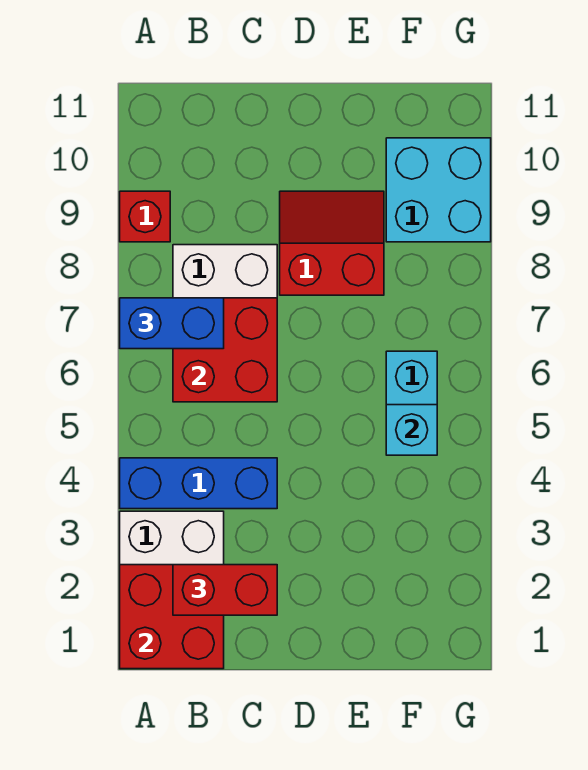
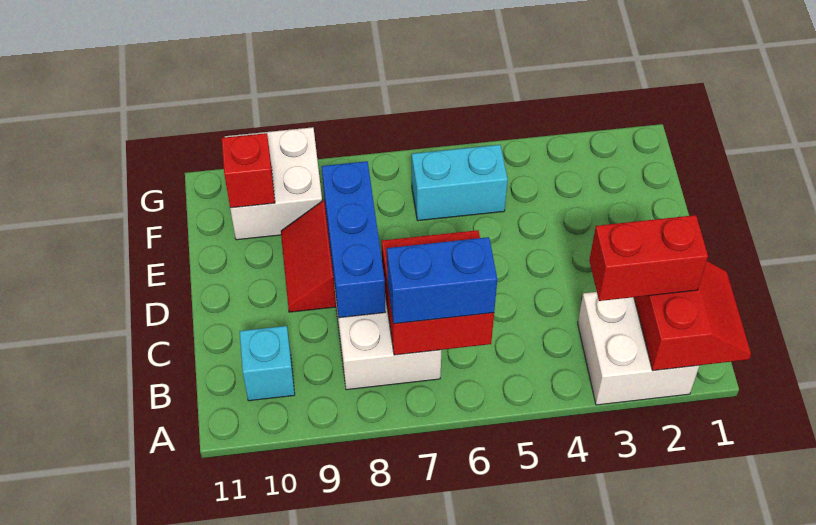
red brick A1:B2 level 2 -> red slope A1:B2 level 2 top 2
blue brick A4:C4 level 1 -> blue brick C8:E8 level 2
blue brick A7:B7 level 3 -> blue brick B6:B7 level 3
red brick A9 level 1 -> red brick F10 level 2
red brick B2:C2 level 3 -> red brick B2:B3 level 3
cyan brick F5 level 2 -> cyan brick B10 level 1
cyan brick F9:G10 level 1 -> white brick F9:G10 level 1

